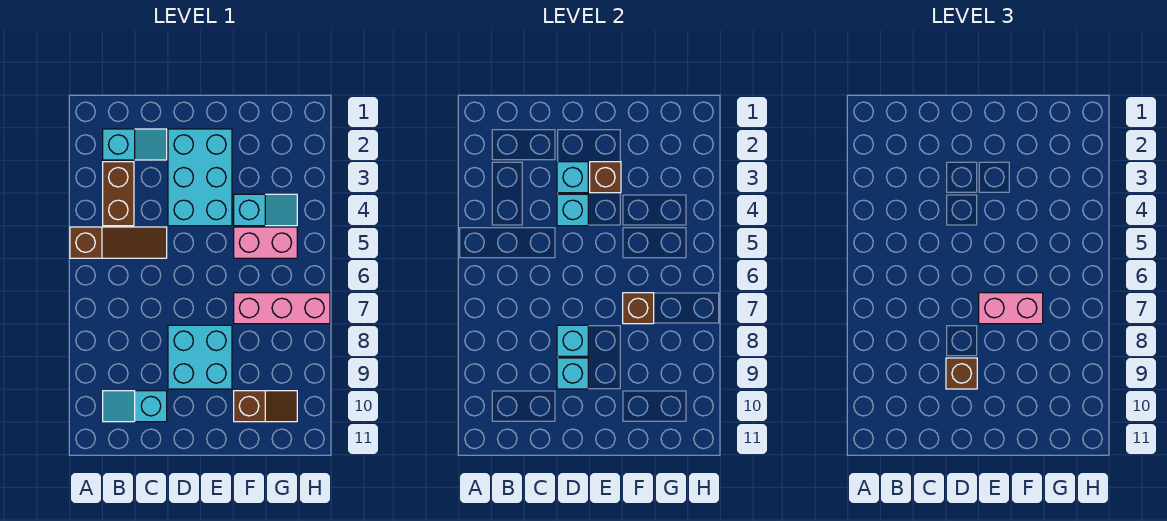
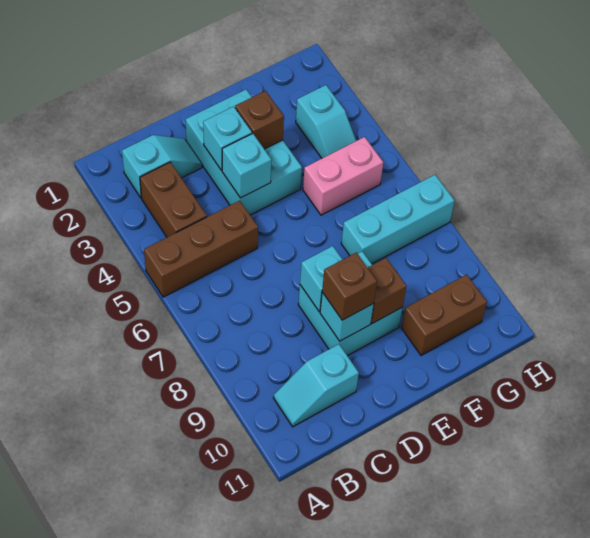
brown slope A5:C5 level 1 top A -> brown brick A5:C5 level 1
pink brick E7:F7 level 3 -> none
cyan slope F4:G4 level 1 top F -> cyan slope G3:G4 level 1 top 3
pink brick F7:H7 level 1 -> cyan brick F7:H7 level 1
brown brick F7 level 2 -> brown brick E9 level 2
brown slope F10:G10 level 1 top F -> brown brick F10:G10 level 1

